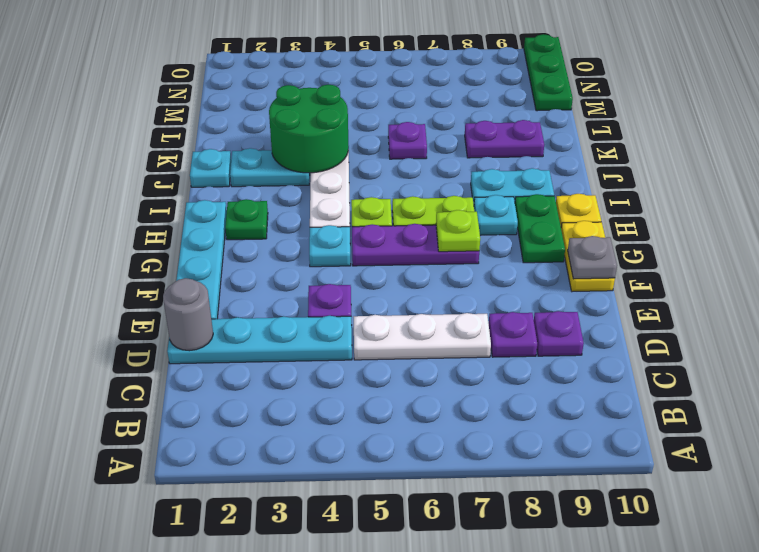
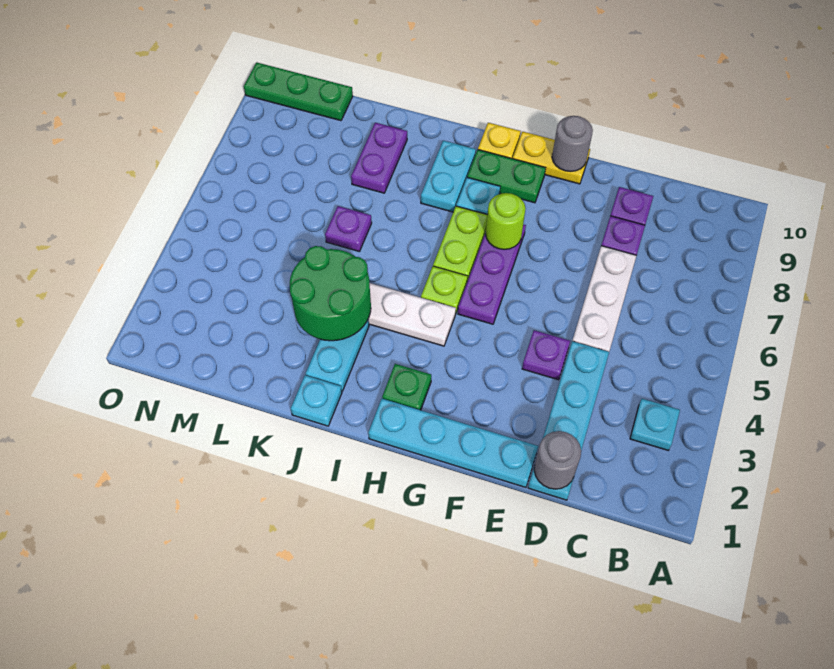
grey plate F10 level 2 -> grey round brick F10 level 2
cyan plate G4 level 1 -> cyan plate B3 level 1
lime plate G7 level 2 -> lime round brick G7 level 2

